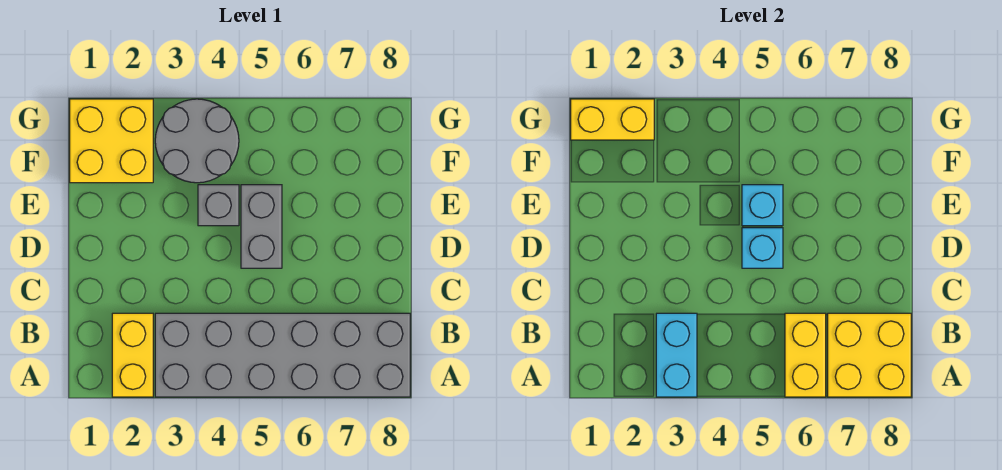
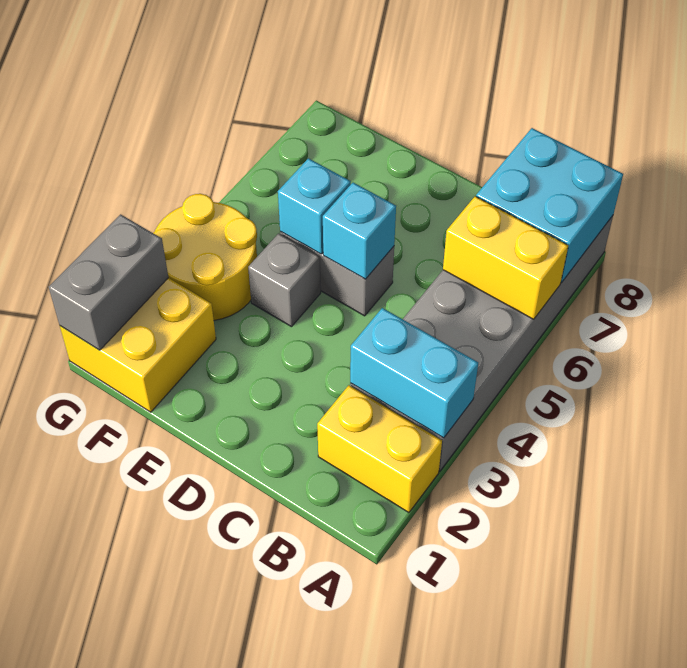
yellow brick A7:B8 level 2 -> cyan brick A7:B8 level 2
grey round brick F3:G4 level 1 -> yellow round brick F3:G4 level 1
yellow brick G1:G2 level 2 -> grey brick G1:G2 level 2

